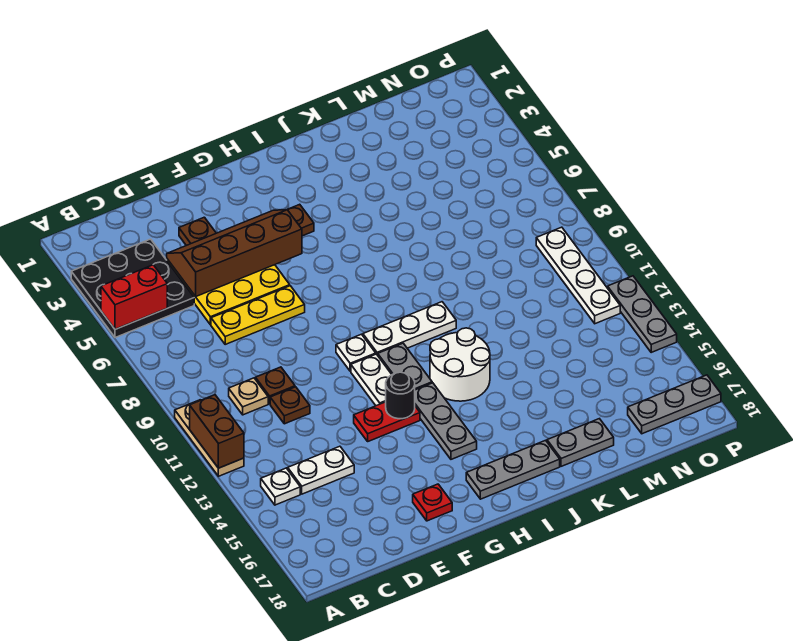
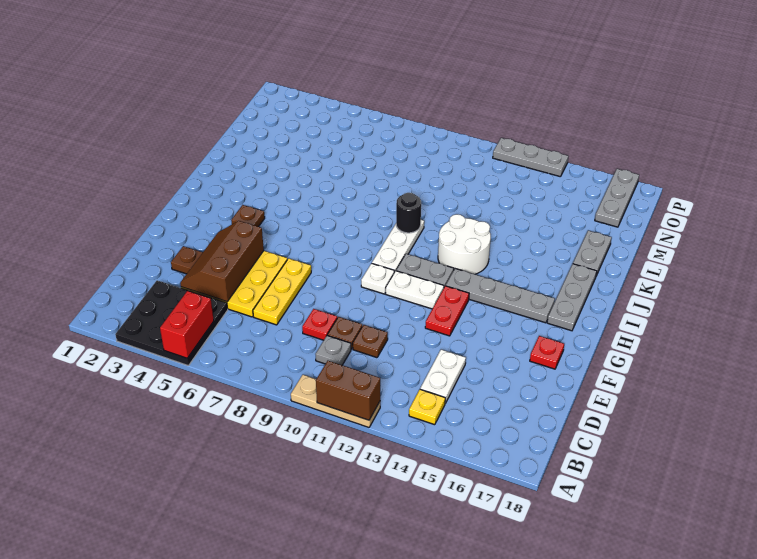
white plate B14 level 1 -> yellow plate B14 level 1
tan plate C10 level 1 -> grey plate C10 level 1
brown slope D4:G5 level 2 top 5 -> brown slope D4:F5 level 2 top 5
none -> red plate D9 level 1
black round brick G13 level 2 -> black round brick J10 level 2
grey plate H13:H15 level 1 -> grey plate H13:H16 level 1
white plate O9:O12 level 1 -> none

